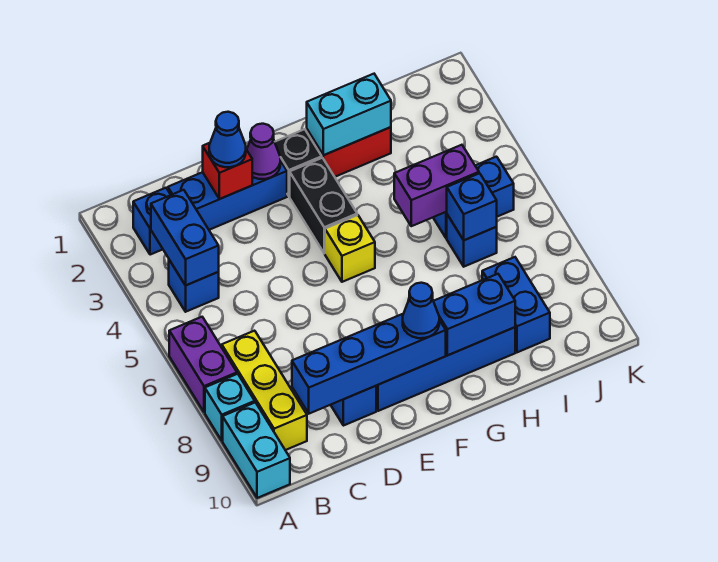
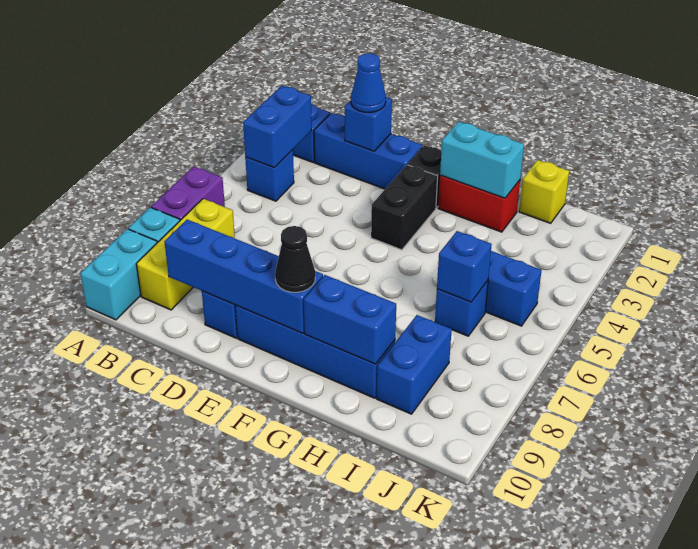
red brick D2 level 2 -> blue brick D2 level 2
purple cone E2 level 2 -> none
yellow brick F5 level 1 -> yellow brick I1 level 1
blue cone F9 level 3 -> black cone F9 level 3
purple brick H5:I5 level 2 -> none

